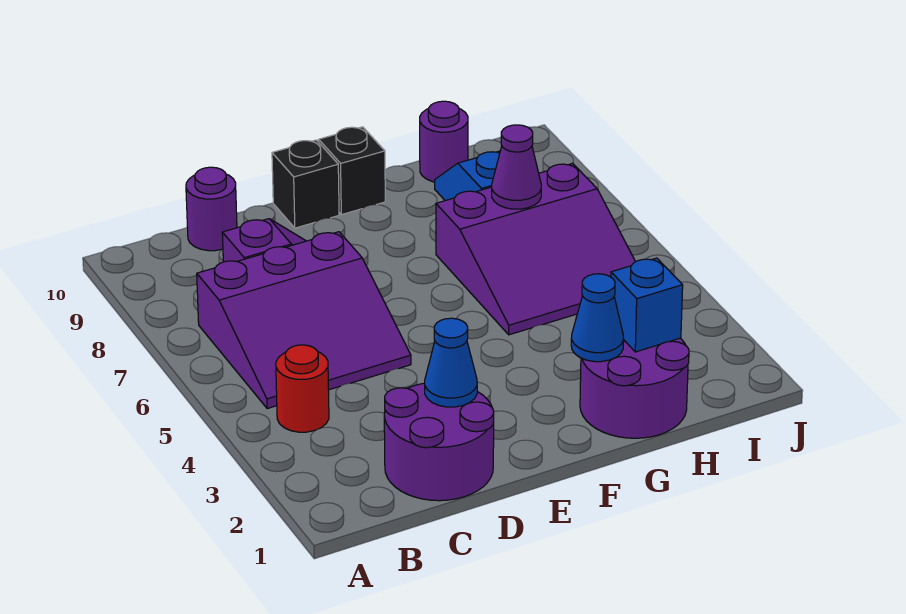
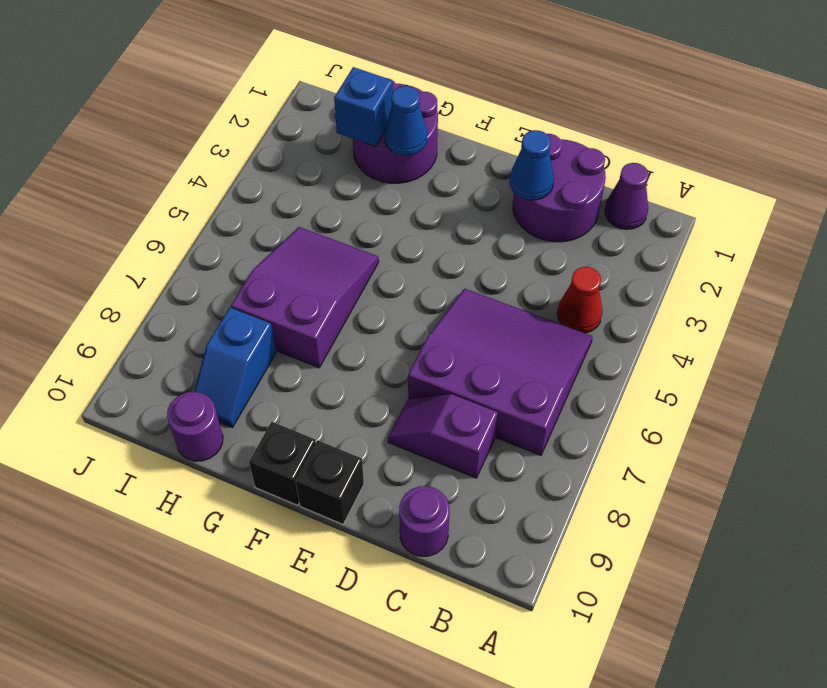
red round brick B4 level 1 -> red cone B4 level 1
purple slope G5:I7 level 1 top 7 -> purple slope G5:H7 level 1 top 7
purple cone H7 level 2 -> purple cone B1 level 1

